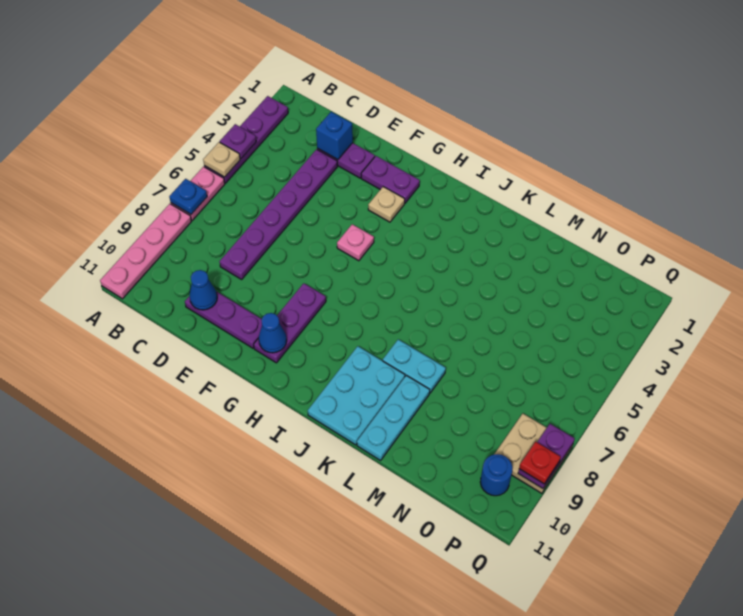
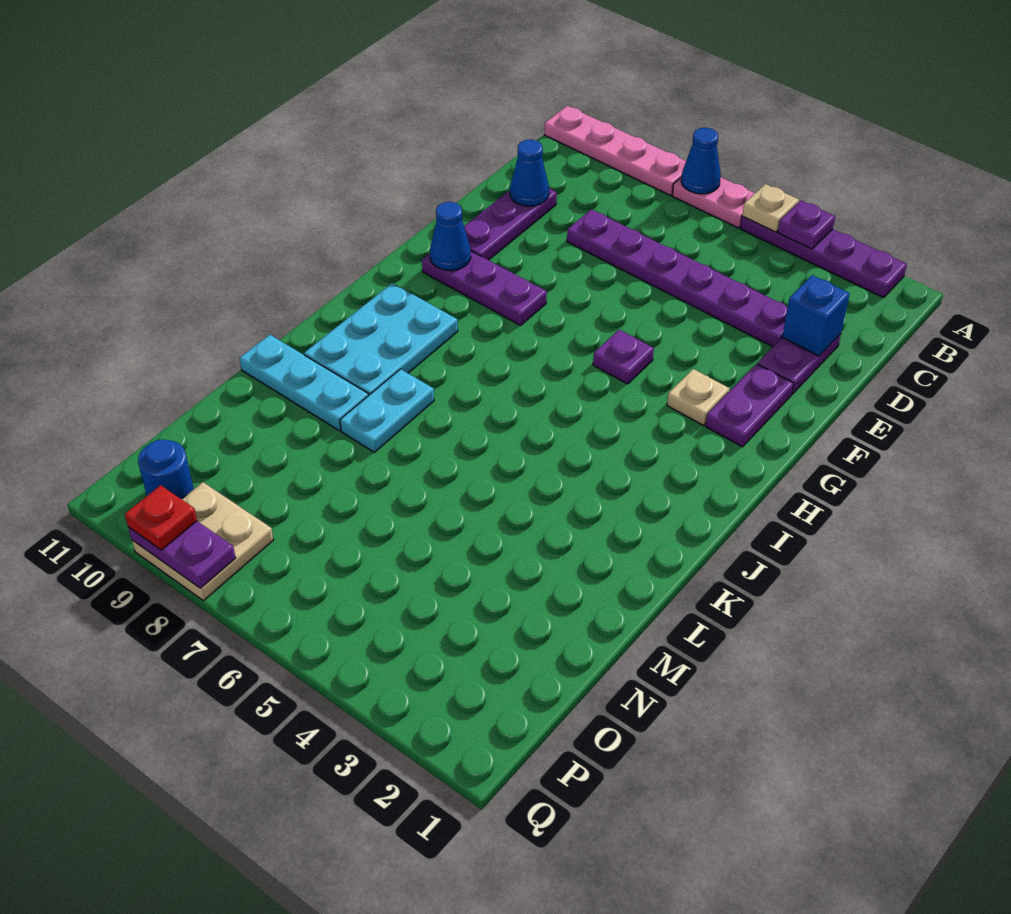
blue plate A7 level 2 -> blue cone A7 level 2
pink plate G5 level 1 -> purple plate G5 level 1
cyan plate J9:K11 level 1 -> cyan plate I9:K10 level 1

